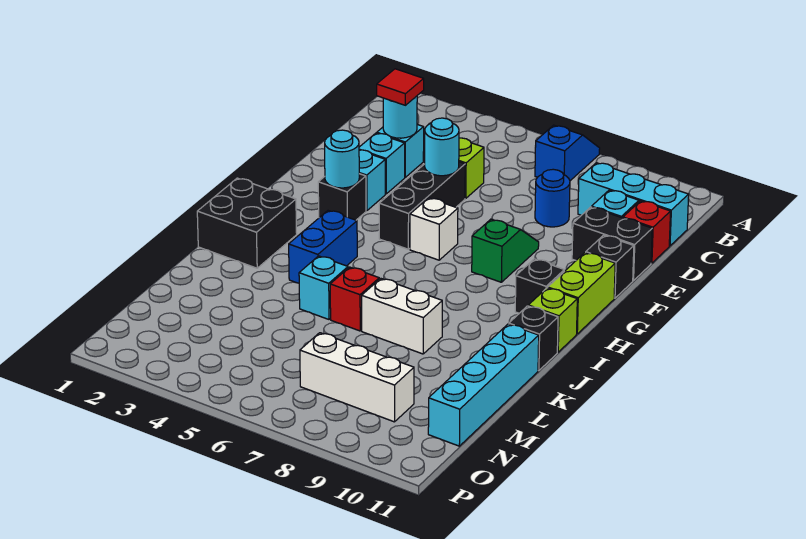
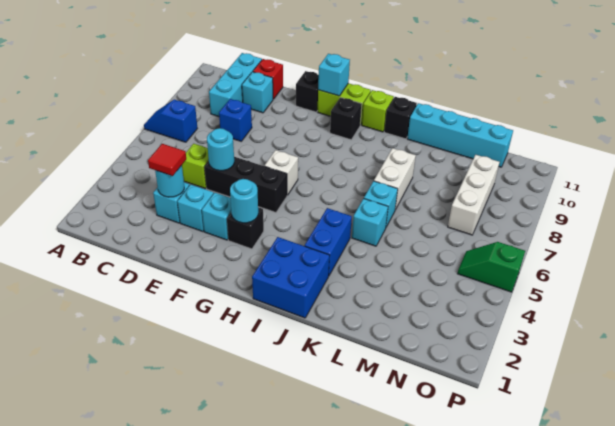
blue round brick D8 level 1 -> blue brick D8 level 1
black brick E10:E11 level 1 -> none
green slope F8:G8 level 1 top G -> green slope O5:P5 level 1 top P
none -> cyan brick G11 level 2
black brick I1:J2 level 1 -> blue brick I1:J2 level 1
blue brick I4:J4 level 1 -> blue brick J3:J4 level 1
red brick K6 level 1 -> cyan brick K6 level 1

